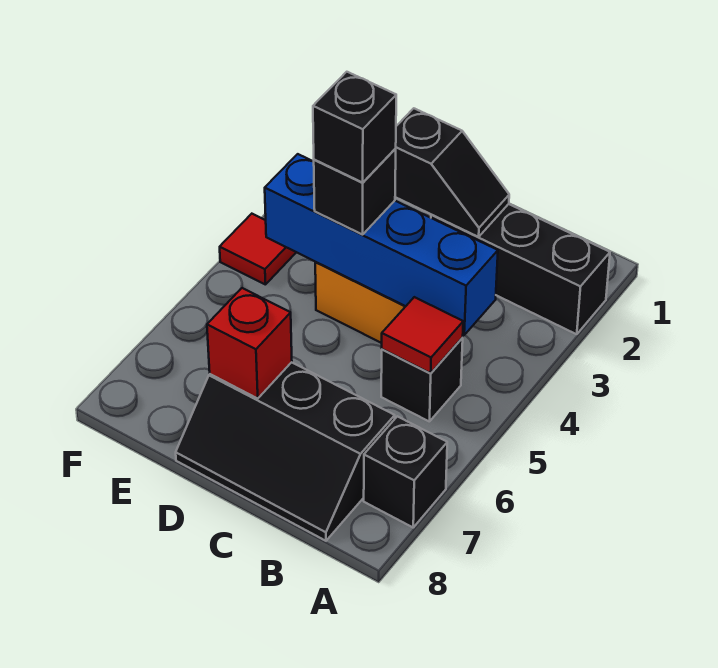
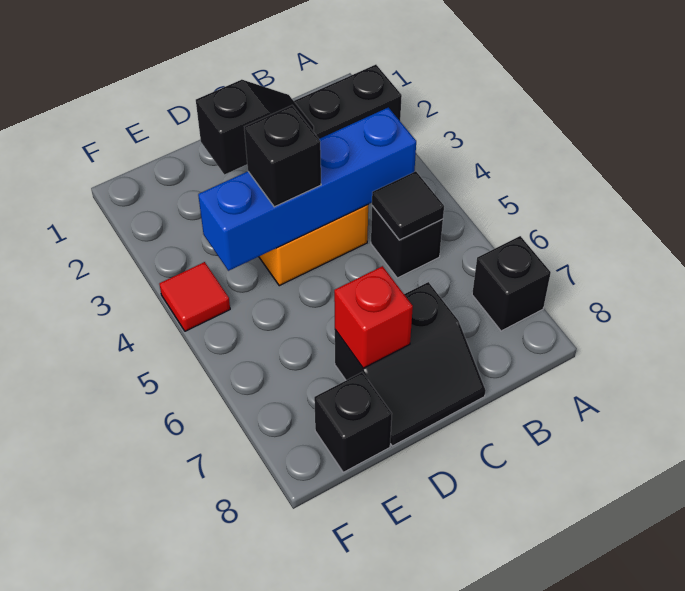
red tile B5 level 2 -> black tile B5 level 2
black slope B7:D8 level 1 top 7 -> black slope C7:D8 level 1 top 7
black brick D4 level 4 -> black brick E8 level 1

